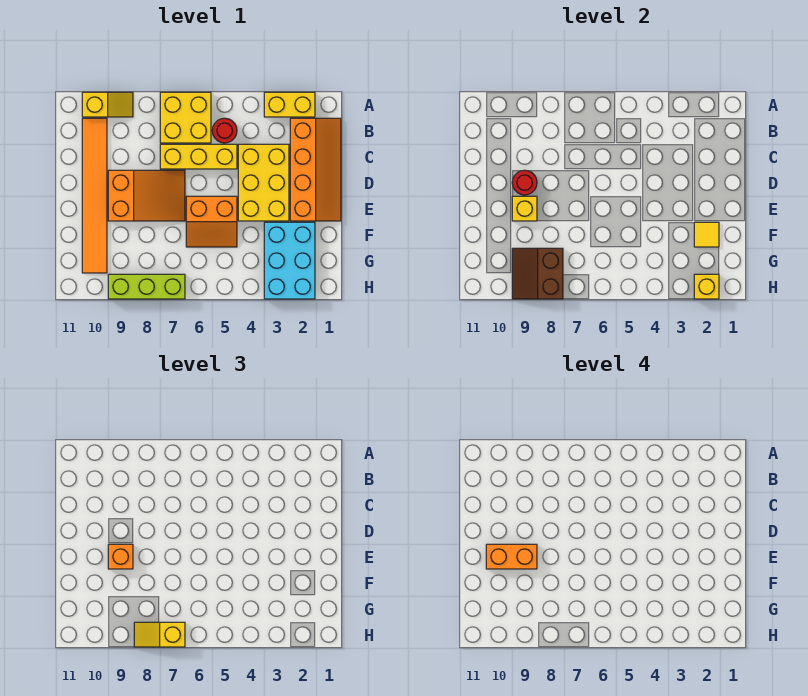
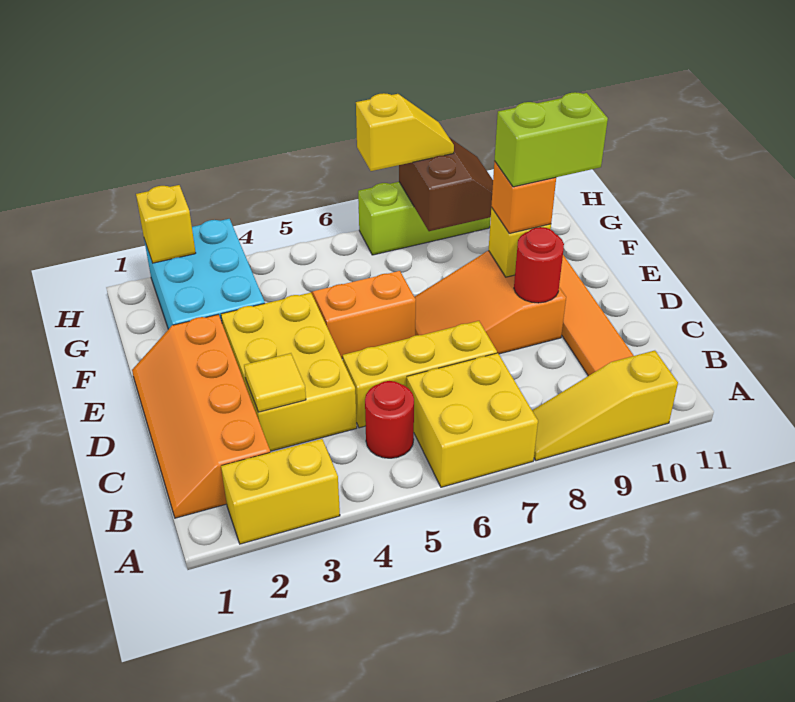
yellow slope A9:A10 level 1 top 10 -> yellow slope A8:A10 level 1 top 10
orange brick E9:E10 level 4 -> lime brick E9:E10 level 4
yellow tile F2 level 2 -> yellow tile C3 level 2

